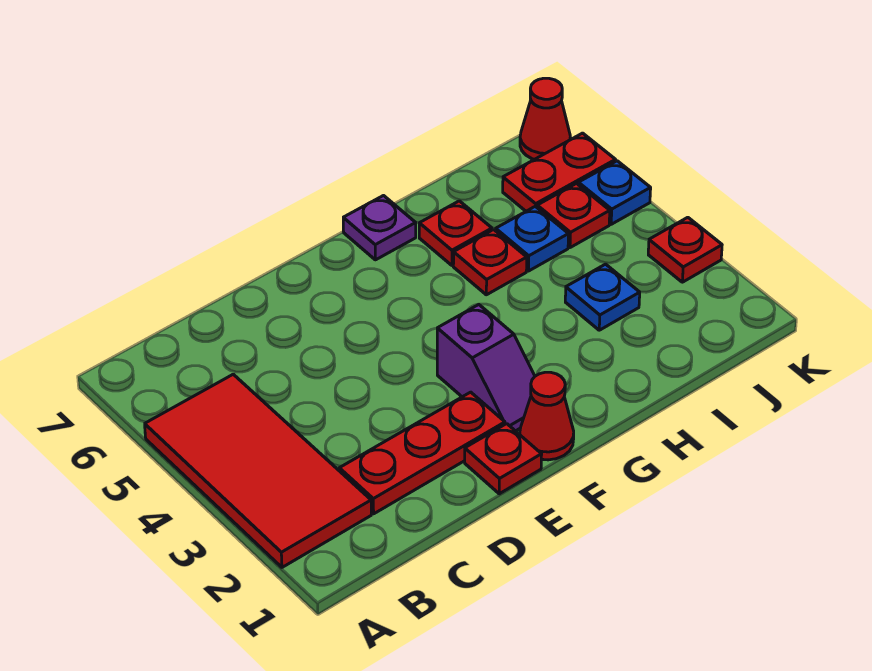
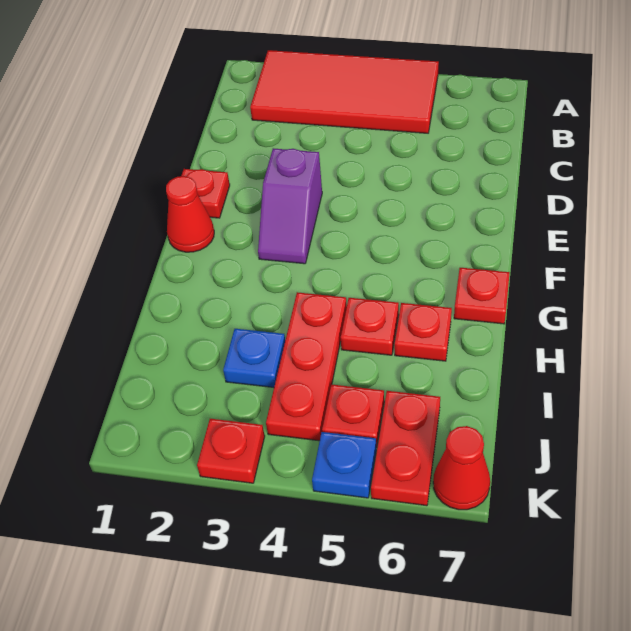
red plate C2:E2 level 1 -> red plate H4:J4 level 1
purple slope F2:F3 level 1 top 3 -> purple slope E3:F3 level 1 top E
purple plate G7 level 1 -> red plate G7 level 1
blue plate I5 level 1 -> none

